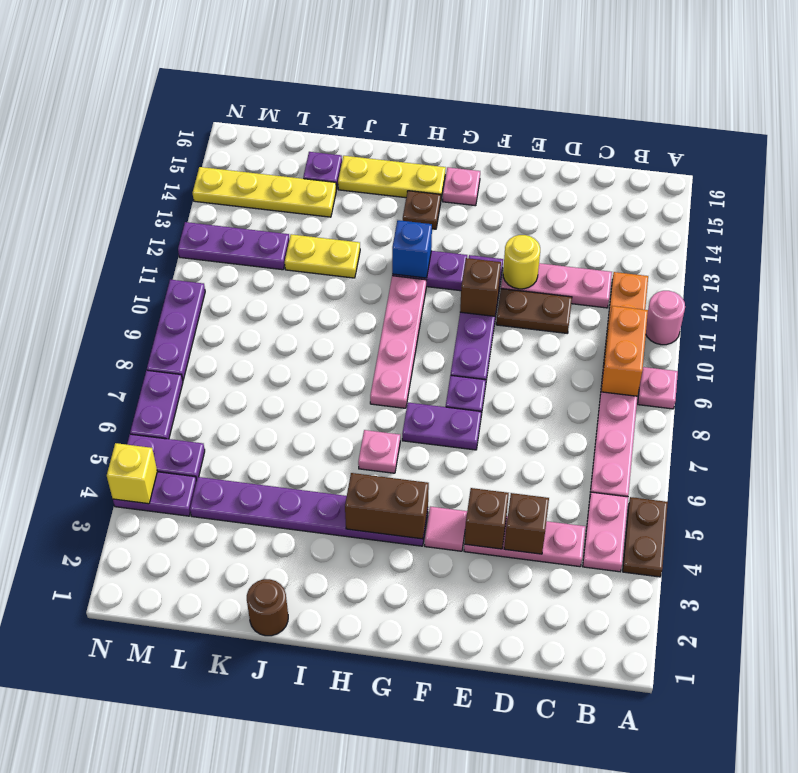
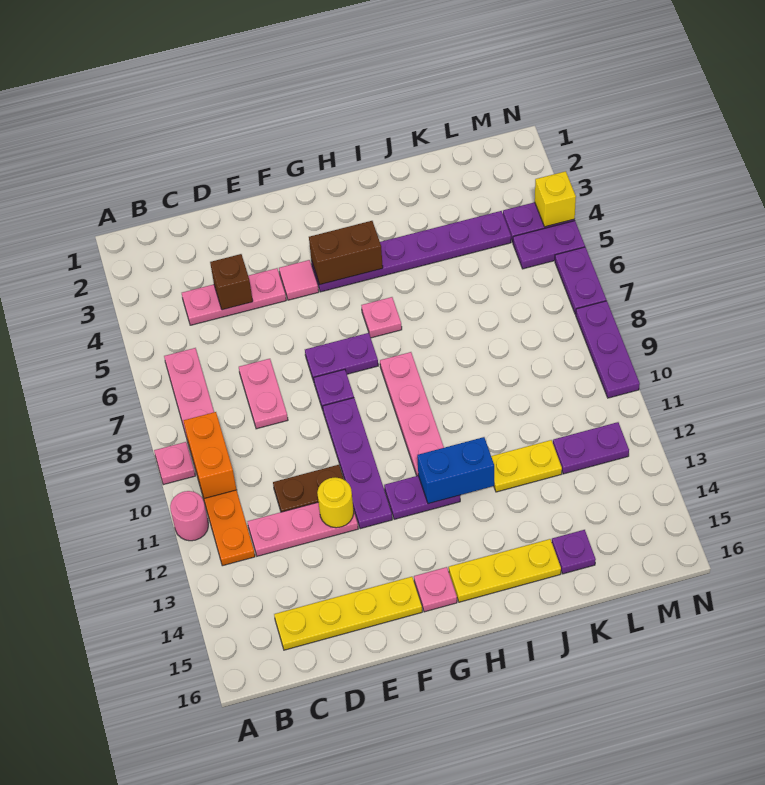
brown plate A4:A5 level 1 -> none
pink plate B4:B5 level 1 -> pink plate D7:D8 level 1
brown brick E4 level 2 -> none
brown brick F11 level 2 -> none
blue brick H12 level 2 -> blue brick H12:I12 level 2
brown plate H14 level 1 -> none
brown round brick J1 level 1 -> none
yellow plate K14:N14 level 1 -> yellow plate C15:F15 level 1
purple plate L12:N12 level 1 -> purple plate L12:M12 level 1

